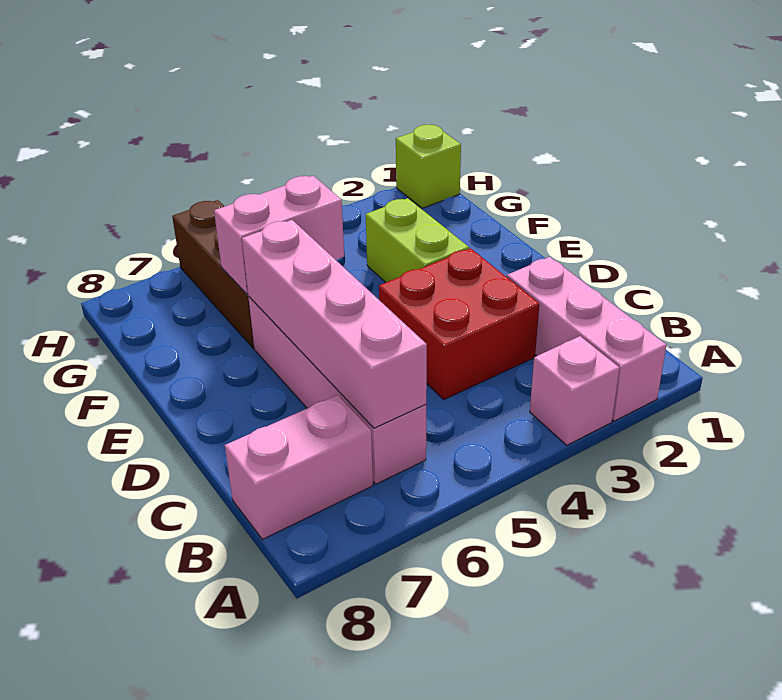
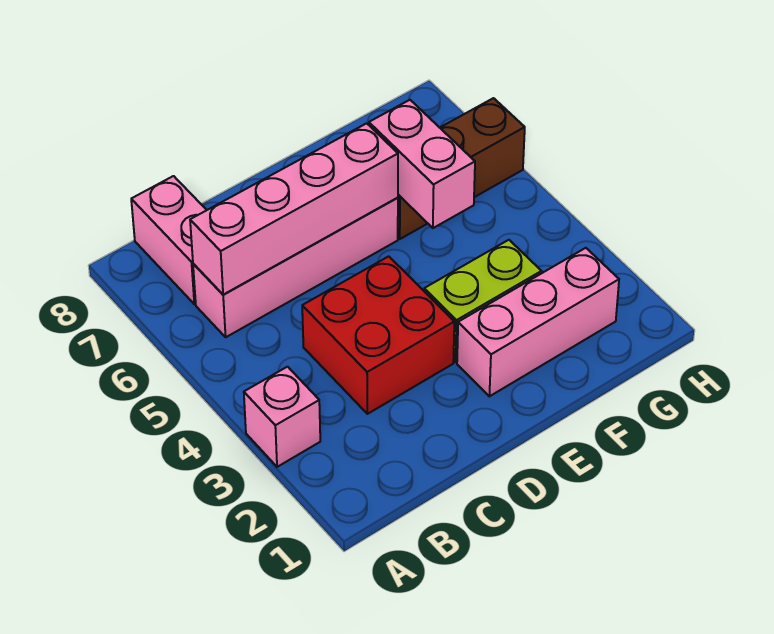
pink brick A2:C2 level 1 -> pink brick E2:G2 level 1
lime brick H1 level 1 -> none

